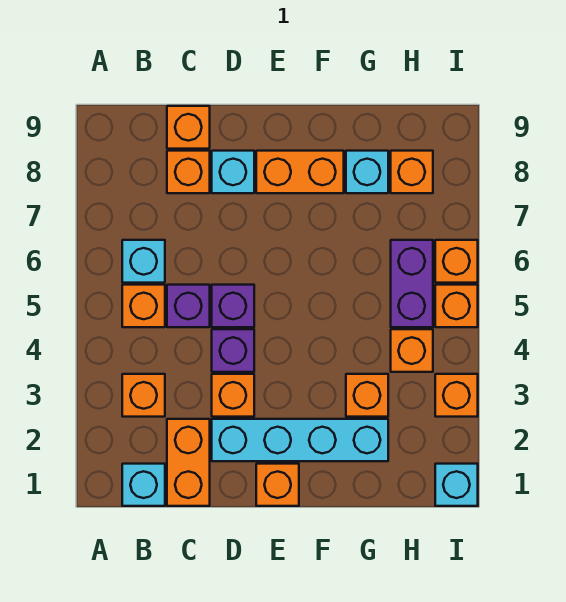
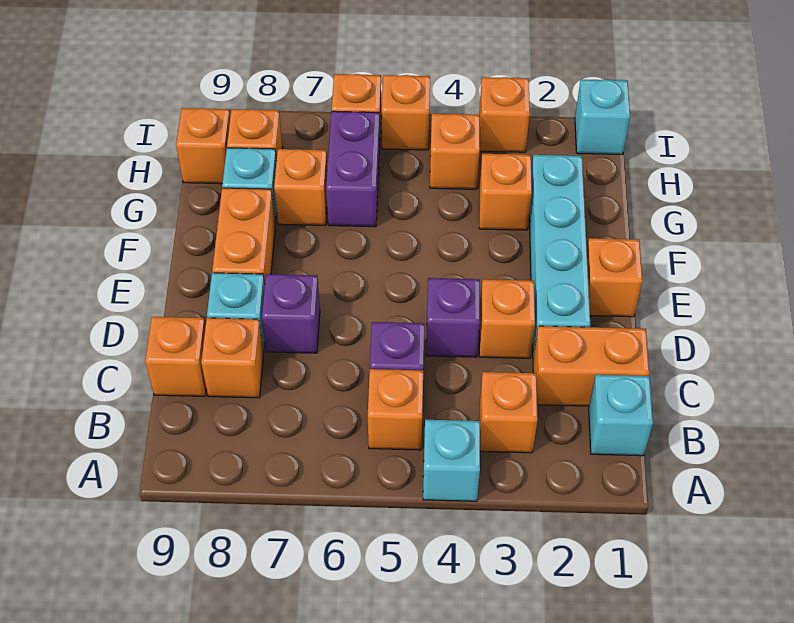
cyan brick B6 level 1 -> cyan brick A4 level 1
purple brick D5 level 1 -> purple brick D7 level 1
none -> orange brick G7 level 1
purple brick H5:H6 level 1 -> purple brick G6:H6 level 1
none -> orange brick H9 level 1

